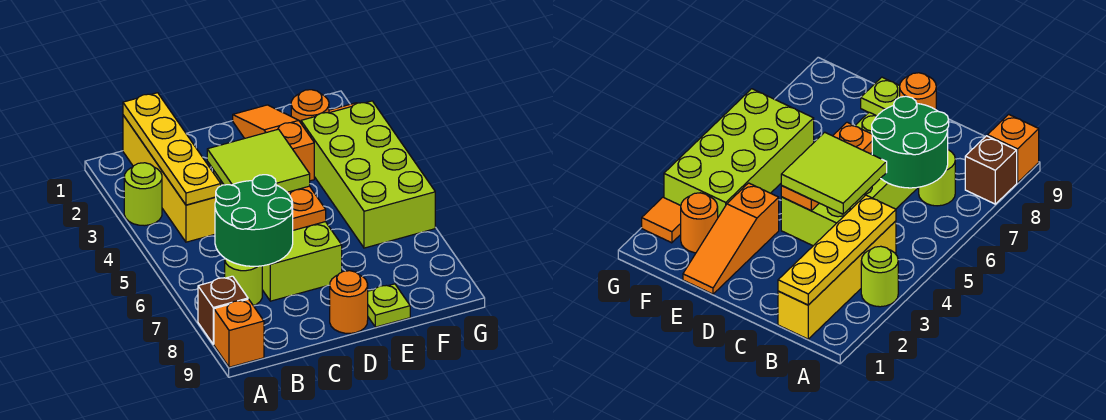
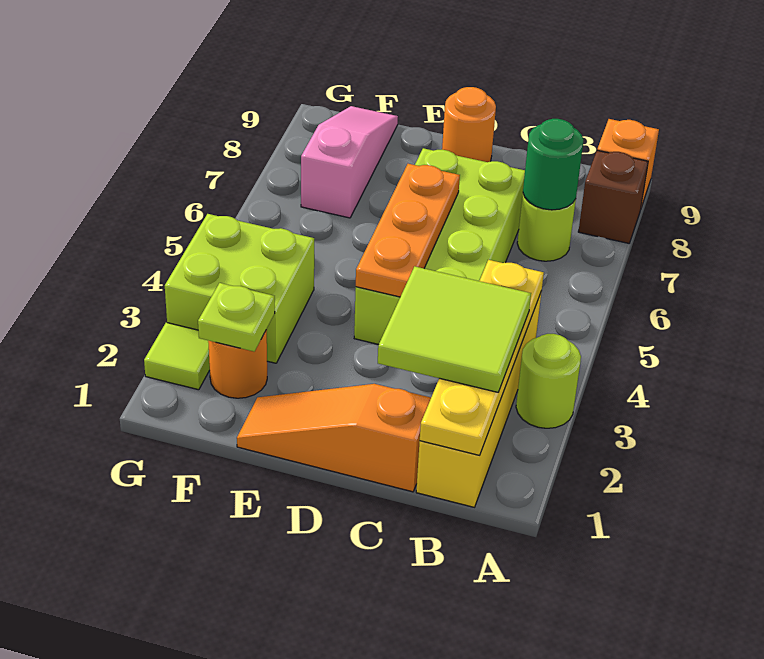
green round brick B6:C7 level 2 -> green round brick B7 level 2
lime tile C4:D5 level 3 -> lime tile B2:C3 level 3
orange slope E1:E3 level 1 top 3 -> orange slope C1:E1 level 1 top C
lime plate E9 level 1 -> lime plate F2 level 2
lime brick F3:G6 level 1 -> lime brick F3:G4 level 1
none -> pink slope F7:F9 level 1 top 7
orange tile G2 level 1 -> lime tile G2 level 1

